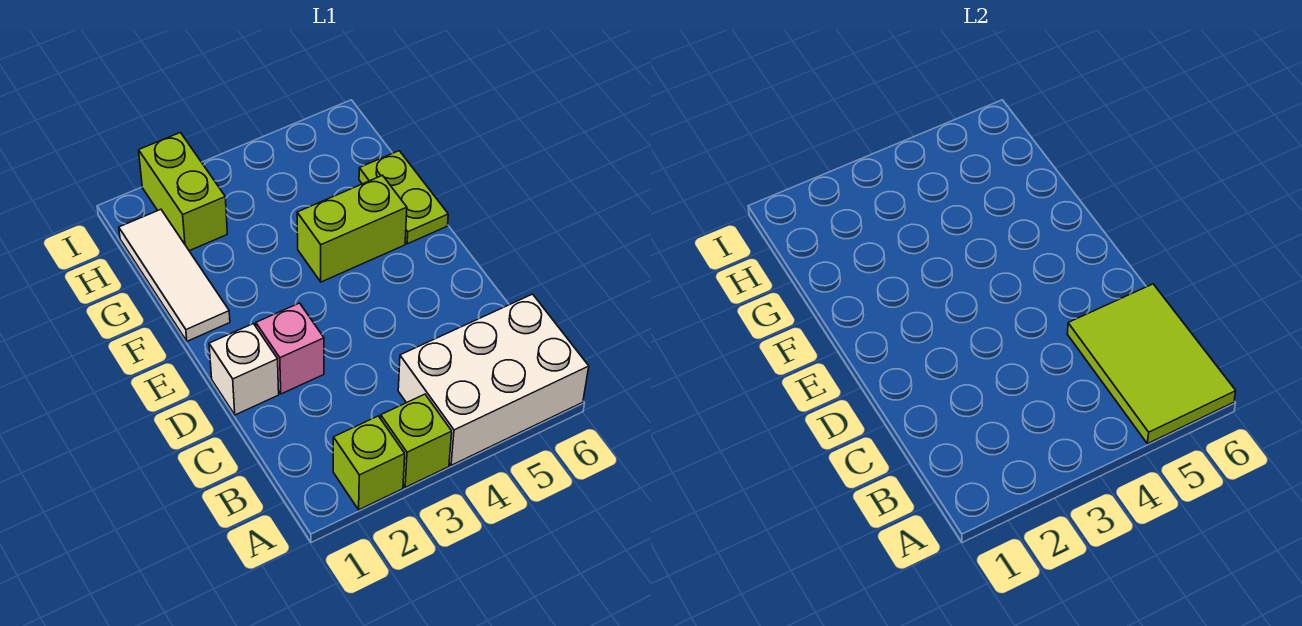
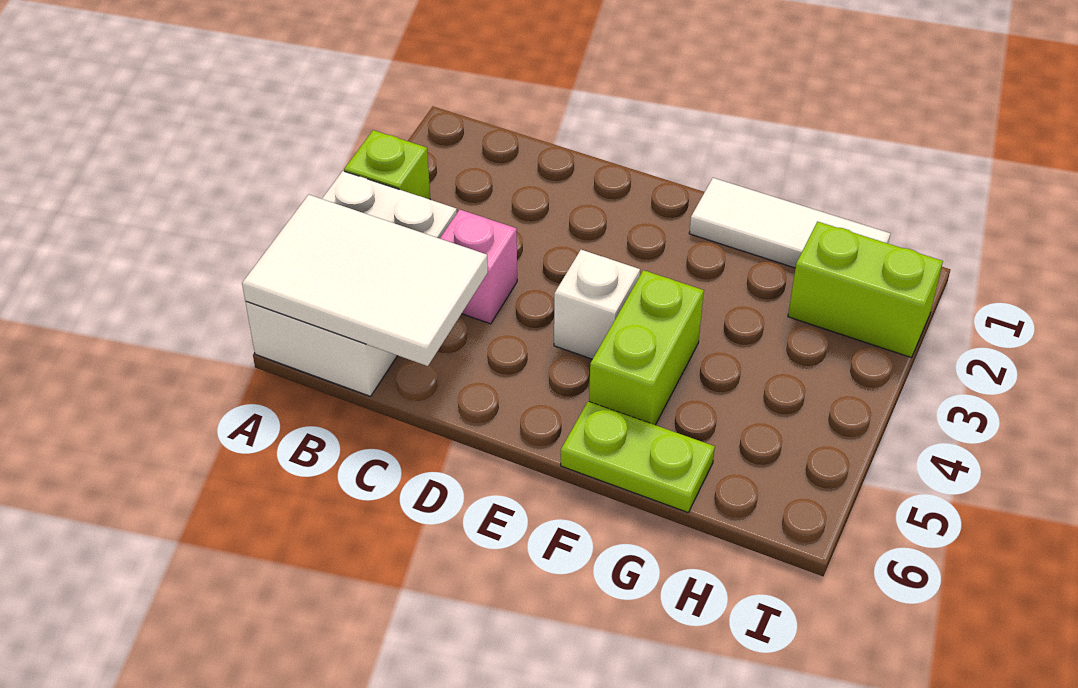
lime brick A2 level 1 -> none
lime tile A5:C6 level 2 -> white tile A5:C6 level 2
white brick D1 level 1 -> white brick E4 level 1
pink brick D2 level 1 -> pink brick C4 level 1

